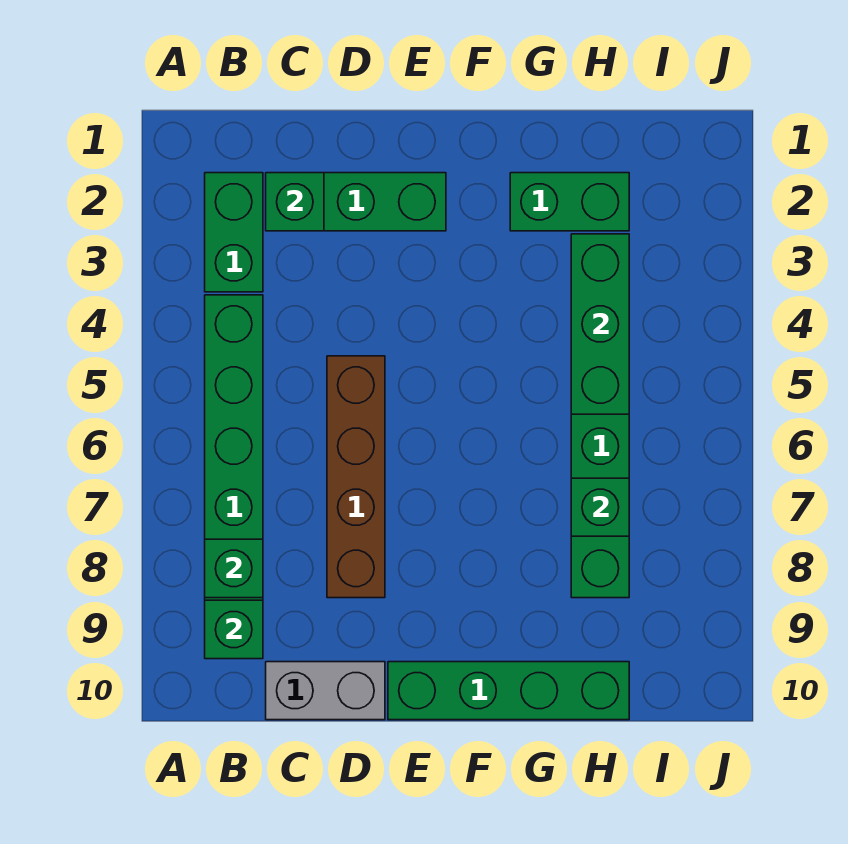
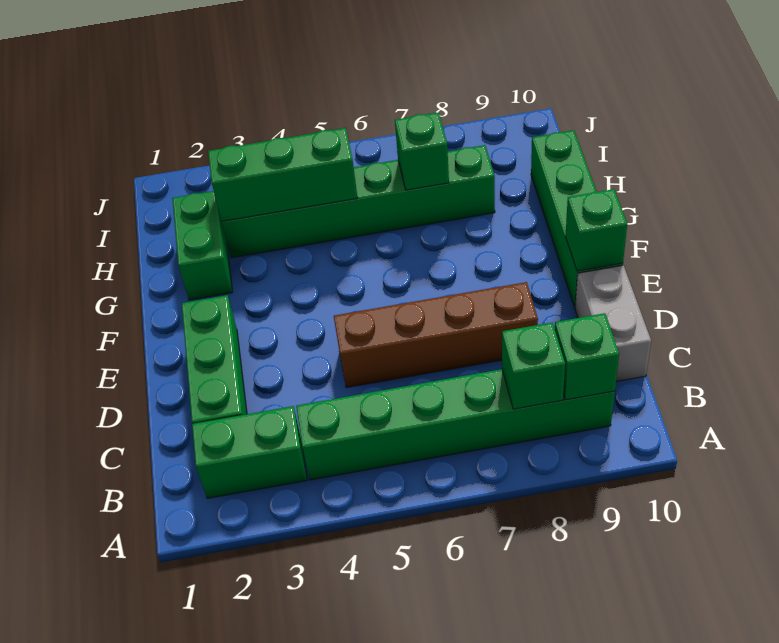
green brick C2 level 2 -> green brick E10 level 2

